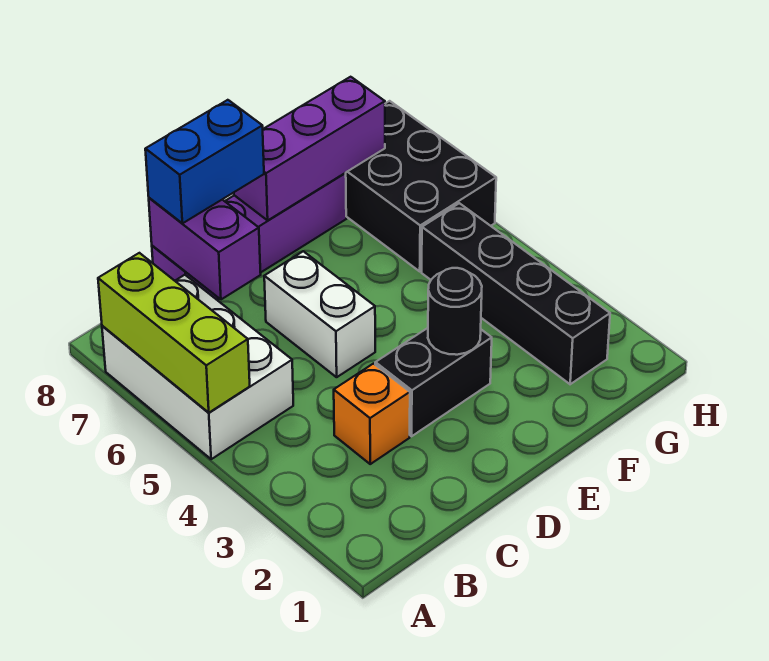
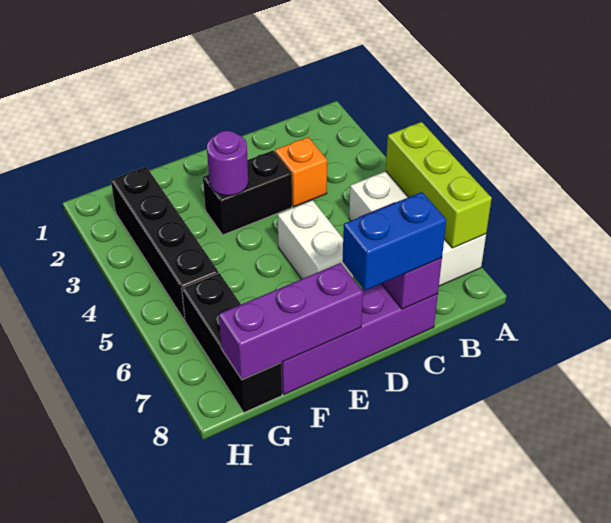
black round brick E3 level 2 -> purple round brick E3 level 2
black brick G6:H8 level 1 -> black brick G6:G8 level 1

